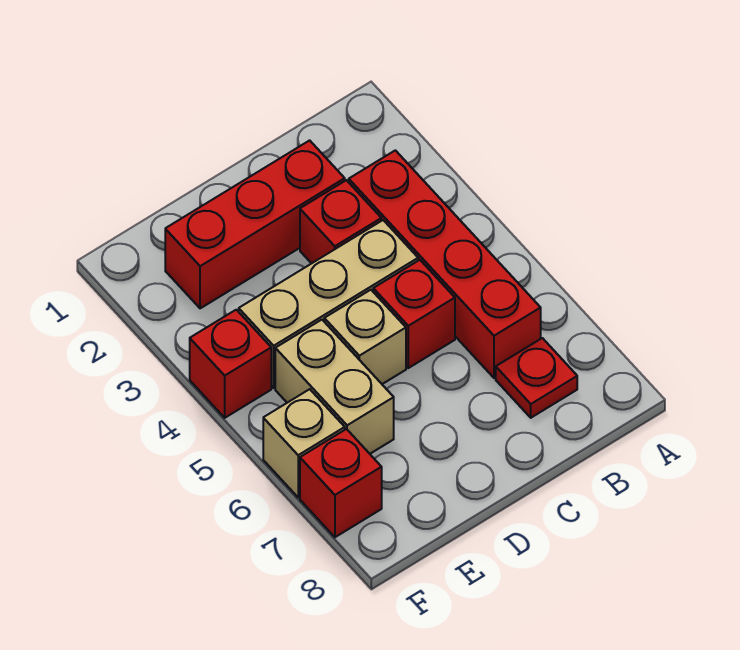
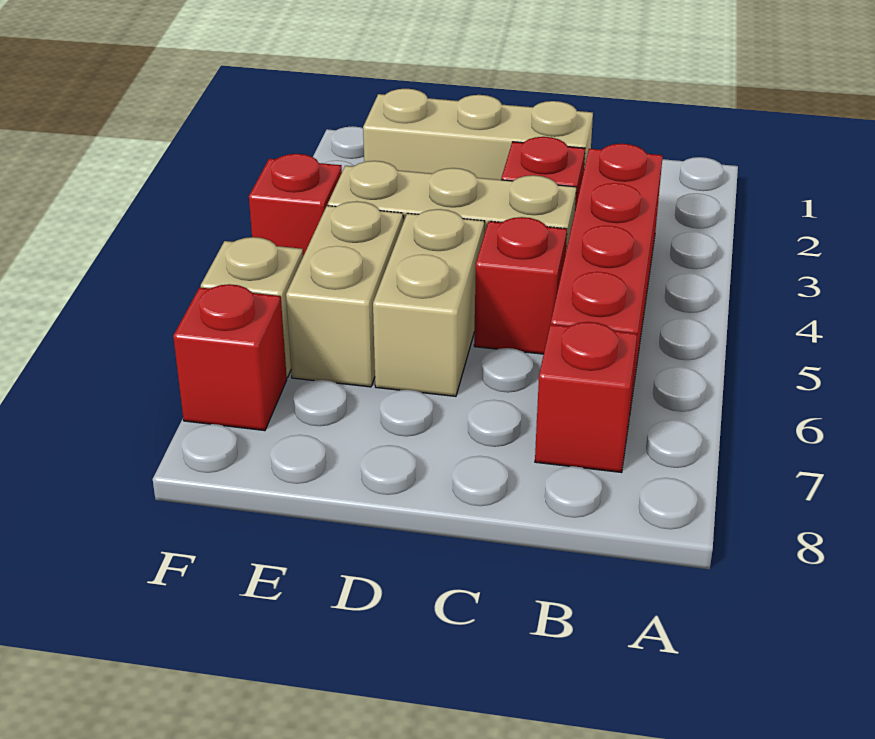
red plate B7 level 1 -> red brick B7 level 1
red brick C2:E2 level 1 -> tan brick C2:E2 level 1
tan brick D5 level 1 -> tan brick D5:D6 level 1

